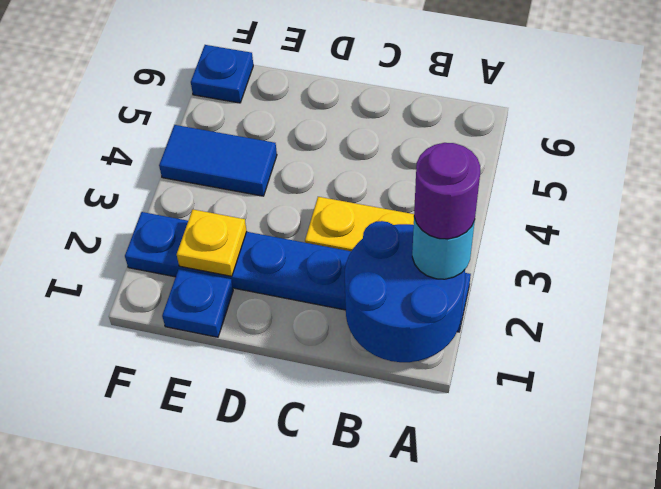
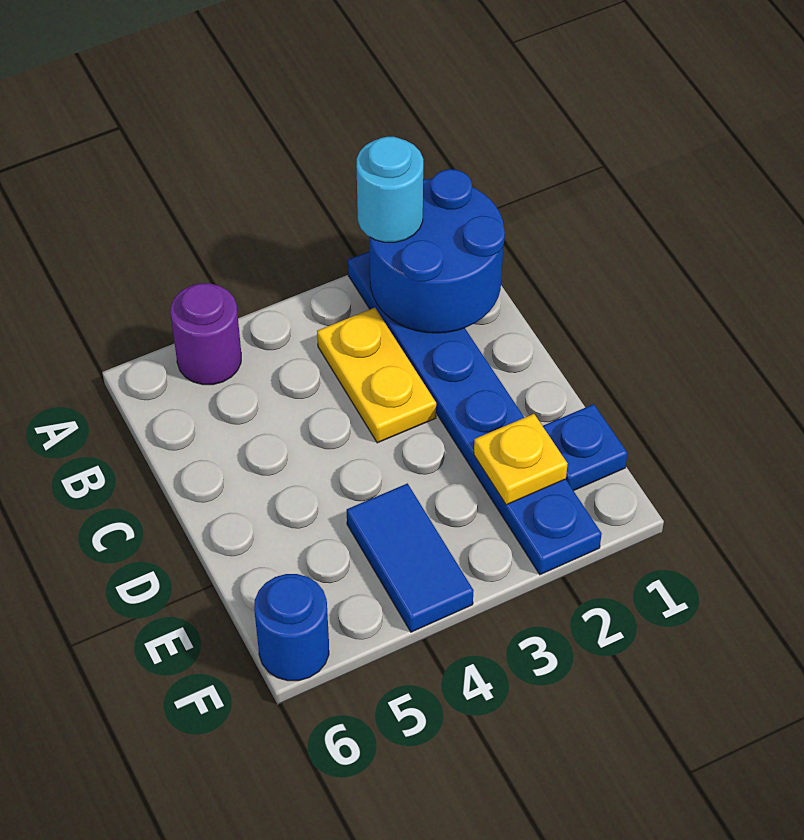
purple round brick A2 level 4 -> purple round brick A5 level 1
blue plate F6 level 1 -> blue round brick F6 level 1

